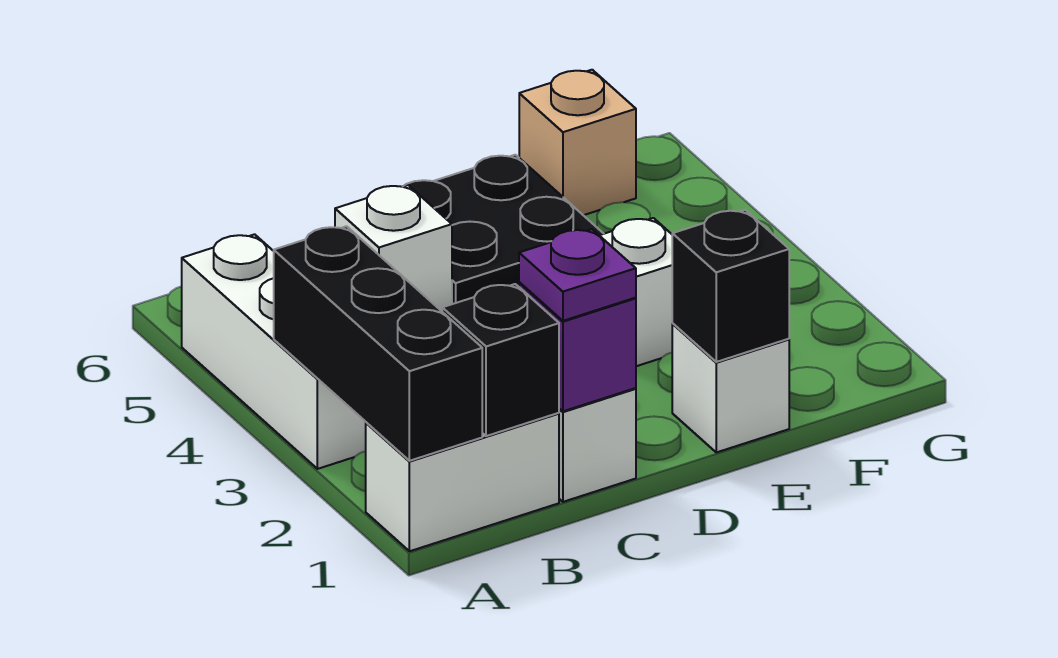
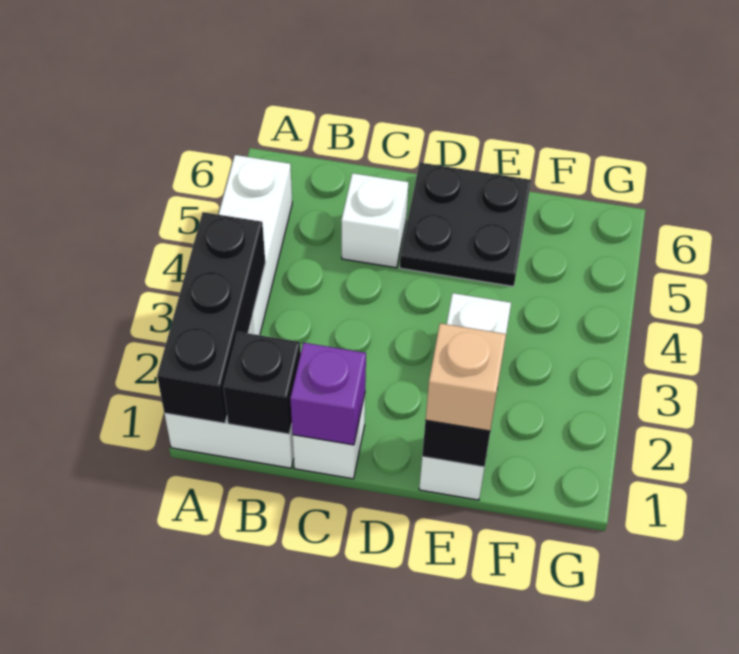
purple plate C1 level 3 -> none
tan brick F6 level 1 -> tan brick E1 level 3

